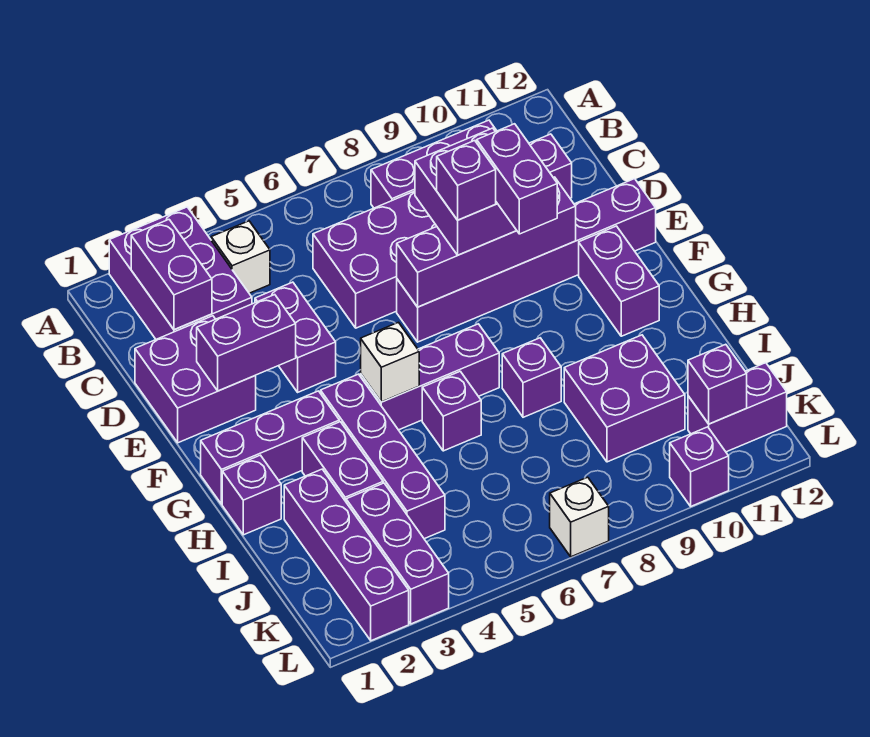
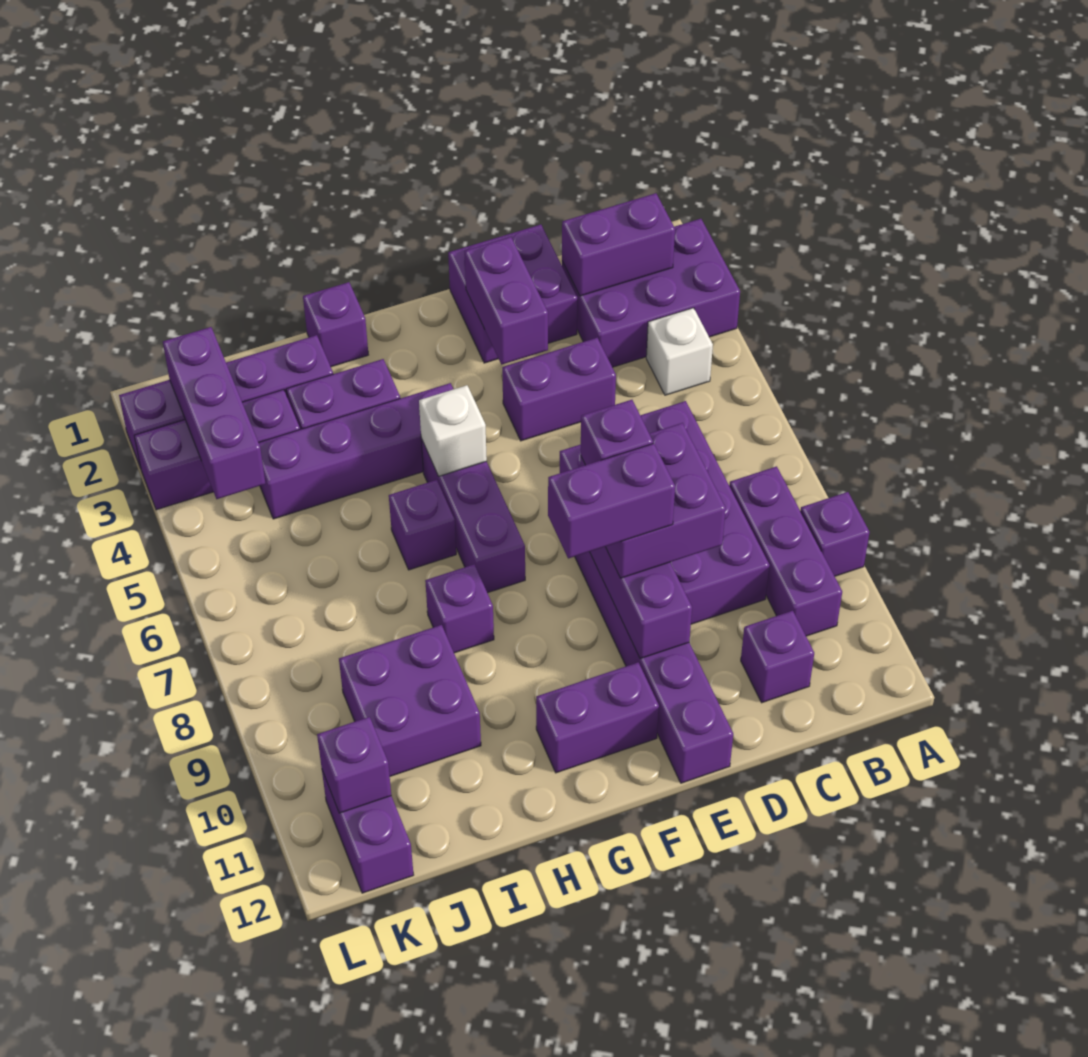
purple brick G1:G3 level 1 -> purple brick K2:K4 level 2
white brick L7 level 1 -> none
purple brick L10 level 1 -> purple brick A9 level 1

